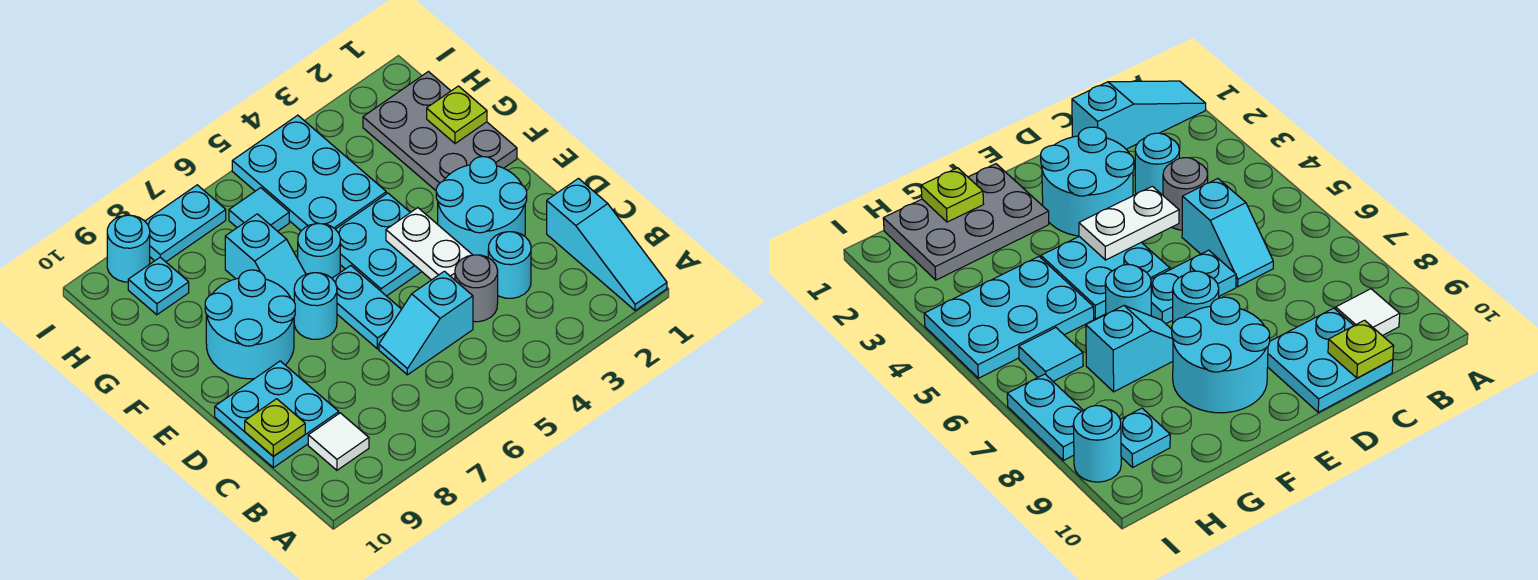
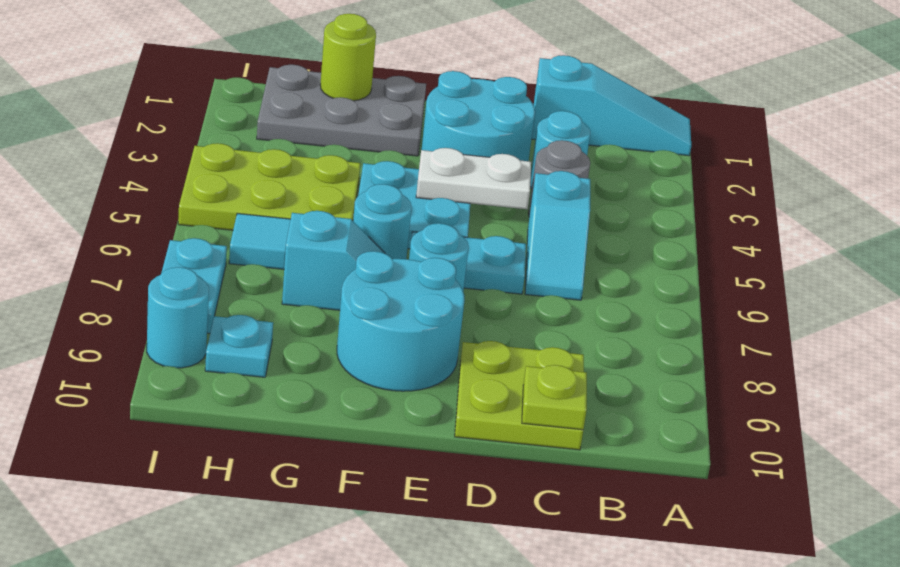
white tile B9 level 1 -> none
cyan plate C9:D10 level 1 -> lime plate C9:D10 level 1
lime plate G1 level 2 -> lime round brick G1 level 2
cyan plate G4:I5 level 1 -> lime plate G4:I5 level 1

